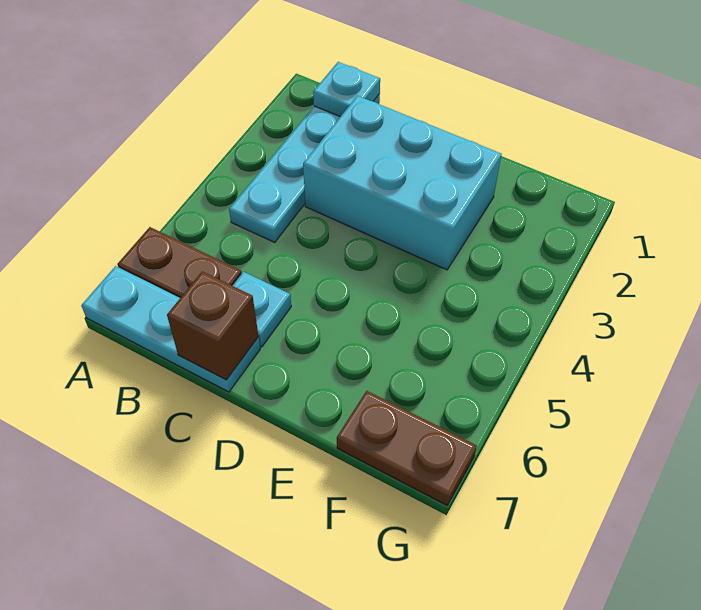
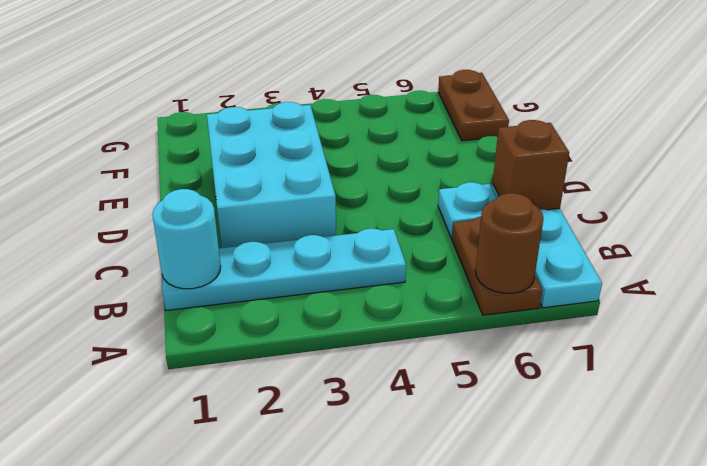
none -> brown round brick A6 level 2
cyan plate B1 level 2 -> cyan round brick B1 level 2

